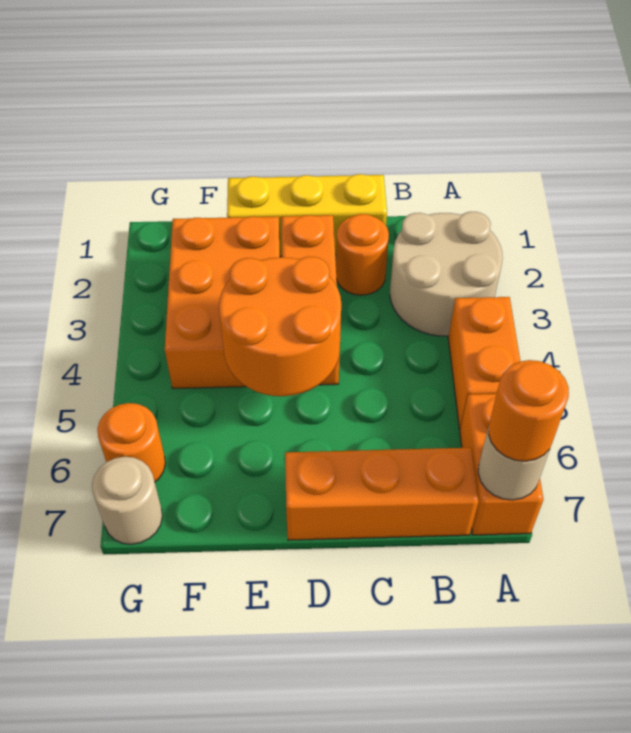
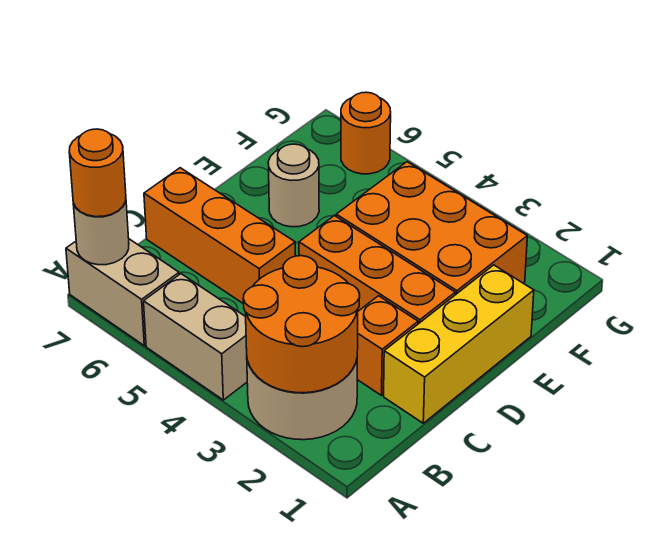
orange brick A4:A5 level 1 -> tan brick A4:A5 level 1
orange brick A6:A7 level 1 -> tan brick A6:A7 level 1
orange brick B7:D7 level 1 -> orange brick C5:C7 level 1
orange round brick C2 level 1 -> orange brick C2 level 1
orange round brick D4:E5 level 2 -> orange round brick A2:B3 level 2
tan round brick G7 level 1 -> tan round brick E6 level 1

